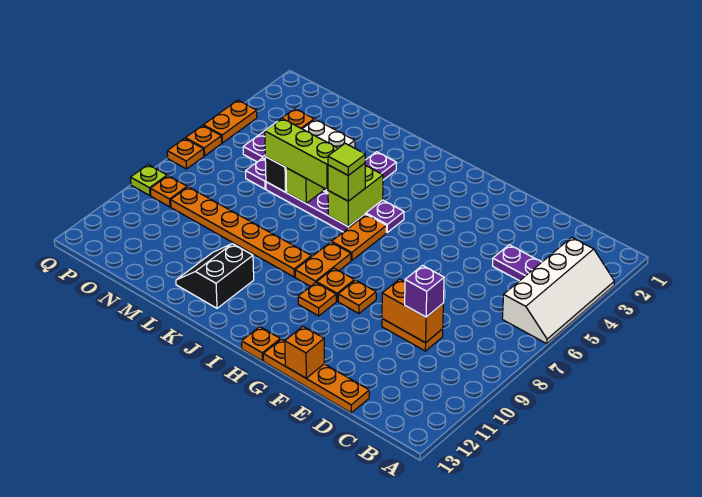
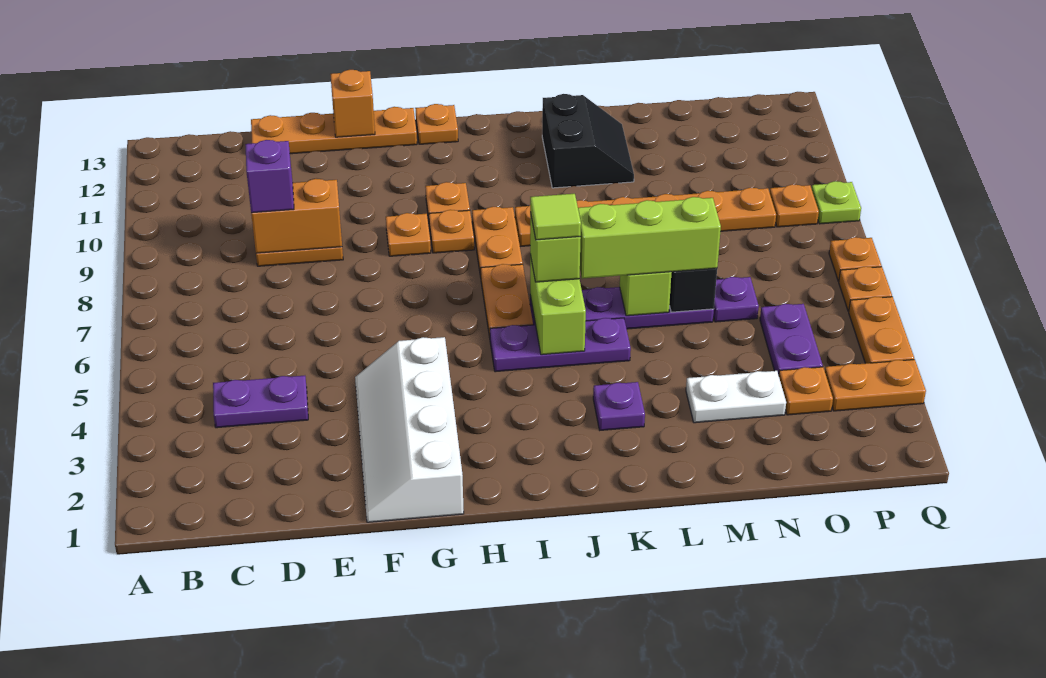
white slope A3:B6 level 1 top B -> white slope F1:G4 level 1 top G
none -> orange plate P3:Q3 level 1

